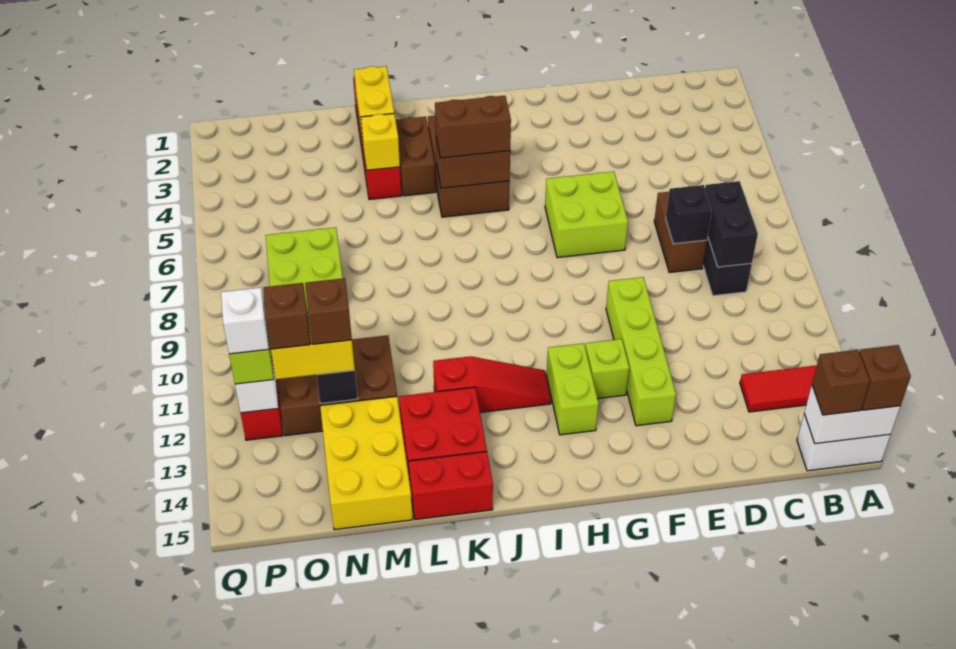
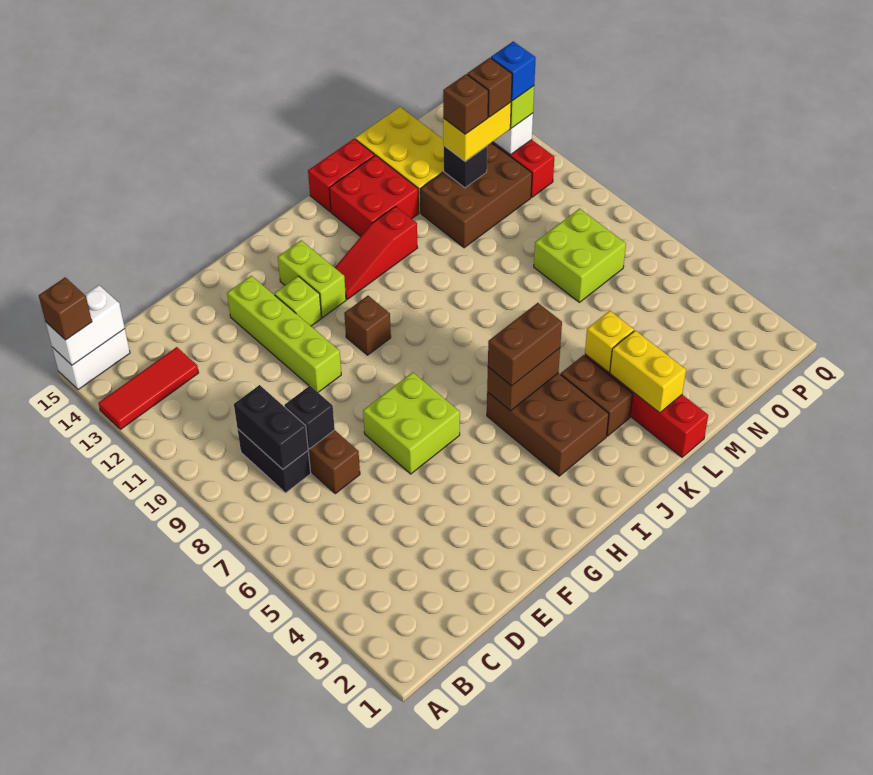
brown brick B15 level 3 -> brown brick H10 level 1
white brick P12 level 4 -> blue brick P12 level 4

